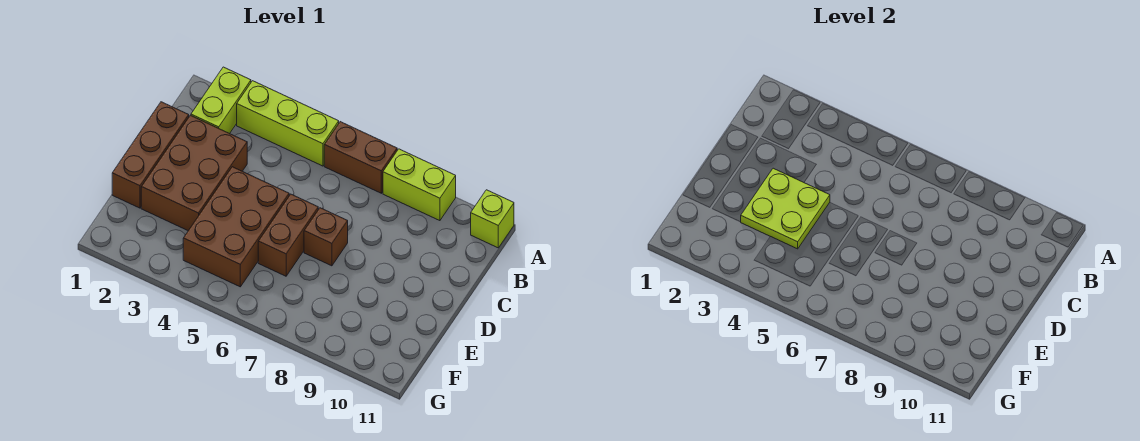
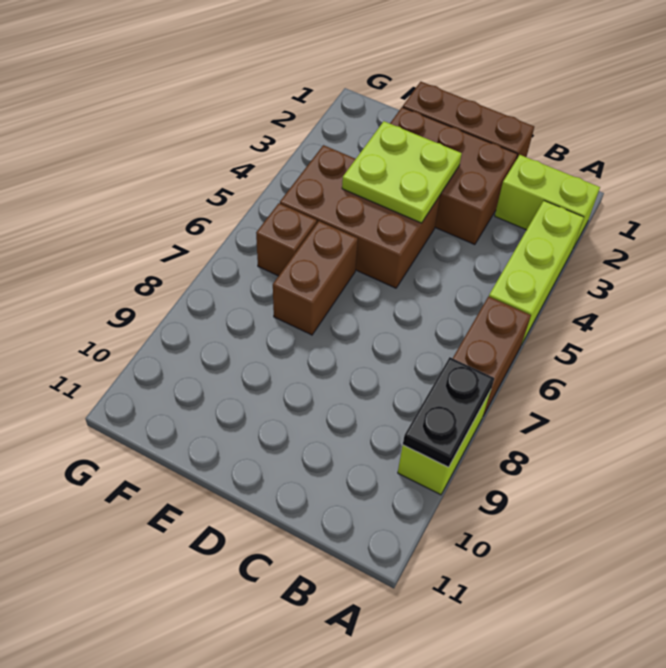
none -> black plate A8:A9 level 2
lime brick A11 level 1 -> none
brown brick D6:E6 level 1 -> brown brick E6:E7 level 1
brown brick D7 level 1 -> brown brick F6 level 1

